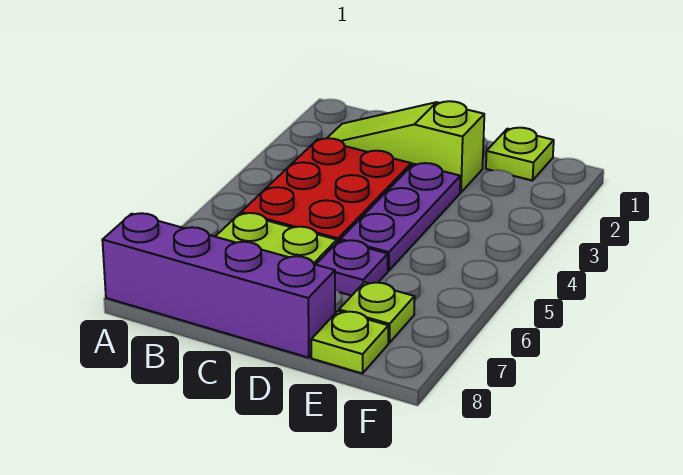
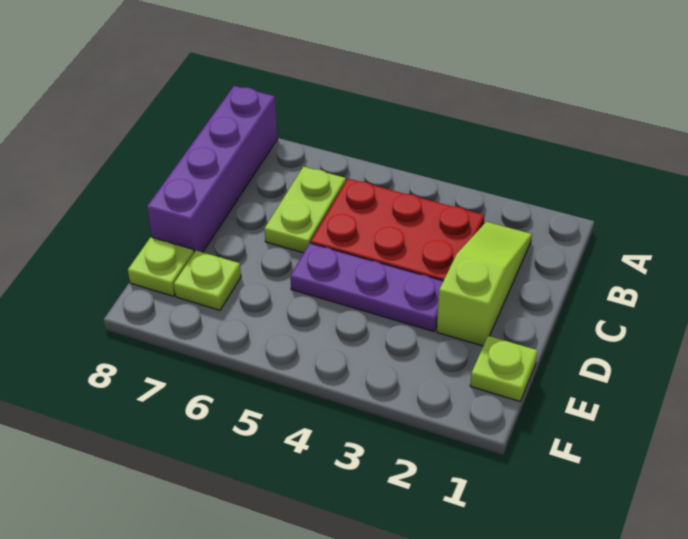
purple plate D6 level 1 -> none

